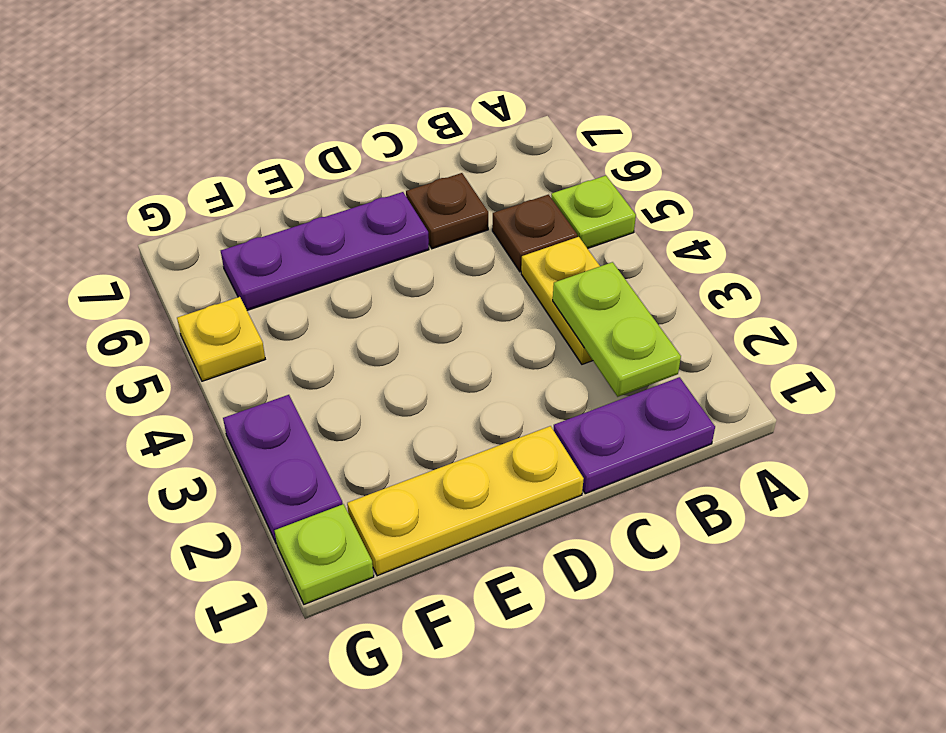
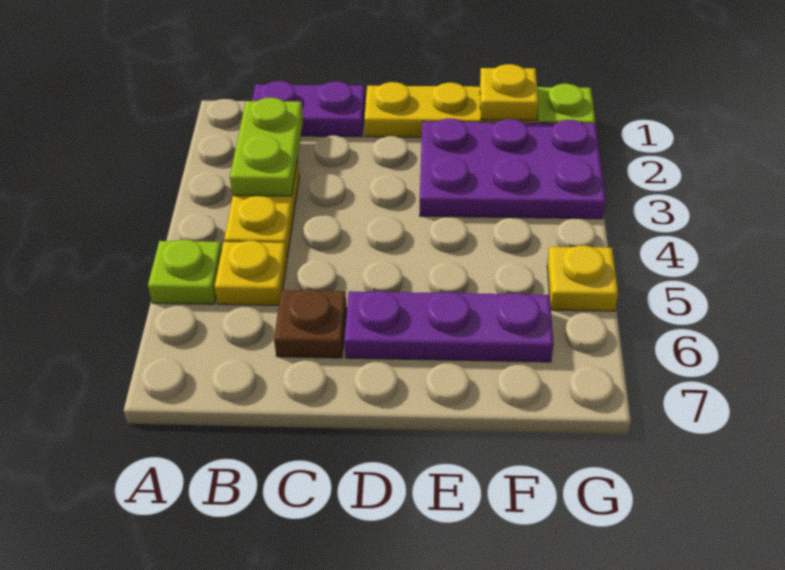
brown plate B5 level 1 -> yellow plate B5 level 1
none -> yellow plate F1 level 2
purple plate G2:G3 level 1 -> purple plate E2:G3 level 1

